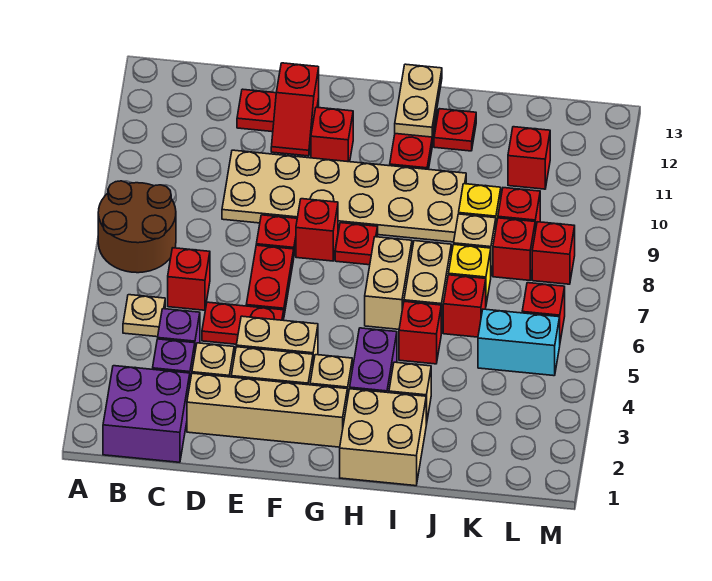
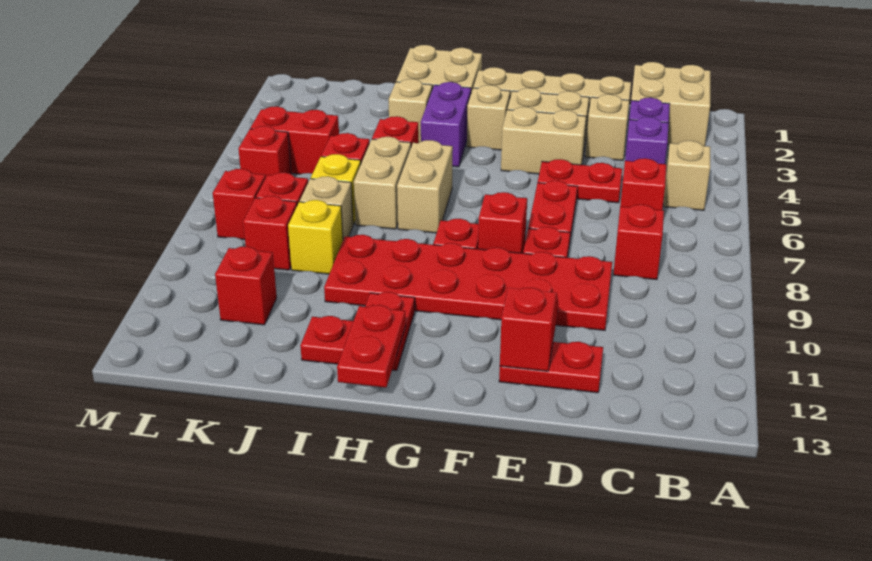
brown round brick A7:B8 level 1 -> none
purple brick B1:C2 level 1 -> tan brick B1:C2 level 1
tan plate B5 level 1 -> tan brick B5 level 1
tan plate D9:I10 level 1 -> red plate D9:I10 level 1
red brick F11 level 1 -> red brick C8 level 1
tan plate H12:H13 level 2 -> red plate H12:H13 level 2
cyan brick K5:L5 level 1 -> red brick K5:L5 level 1

